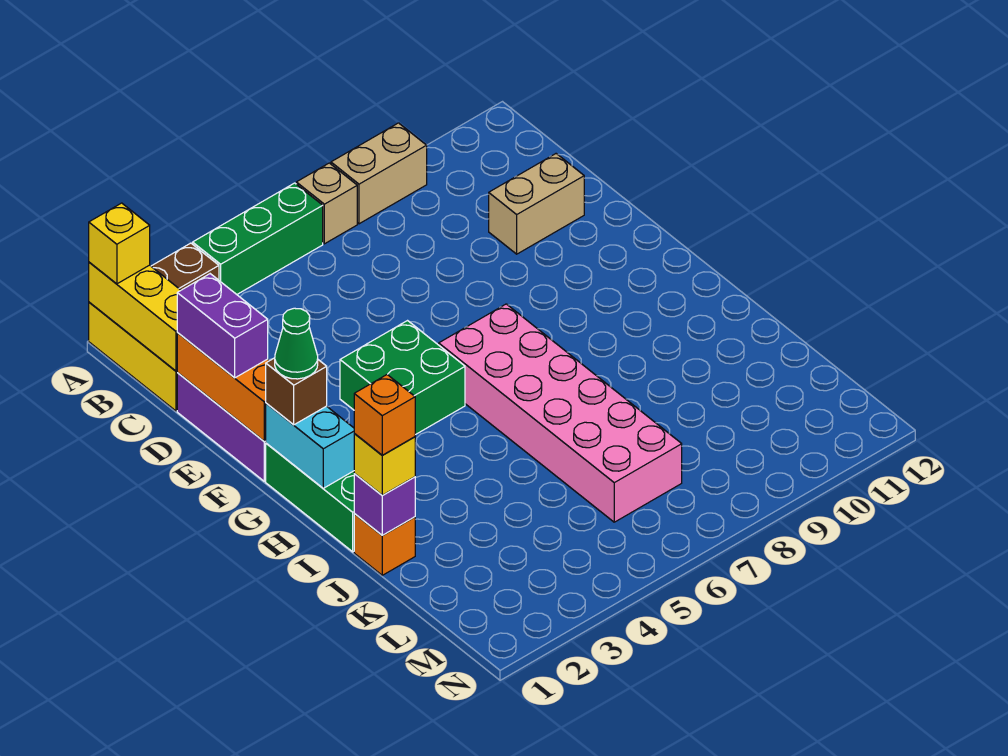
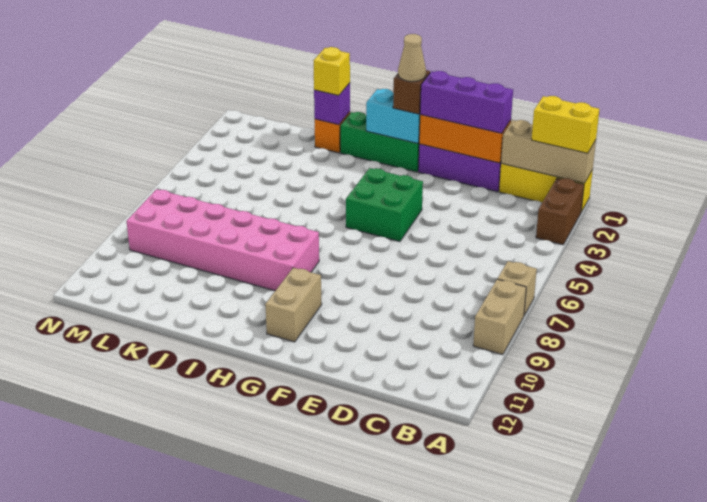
yellow brick A1:C1 level 2 -> tan brick A1:C1 level 2
yellow brick A1 level 3 -> yellow brick A1:B1 level 3
green brick A4:A6 level 1 -> none
purple brick D1:E1 level 3 -> purple brick D1:F1 level 3
tan brick D10:D11 level 1 -> tan brick G10:G11 level 1
green cone G1 level 4 -> tan cone G1 level 4
pink brick G6:L7 level 1 -> pink brick H8:M9 level 1
orange brick J1 level 4 -> none

